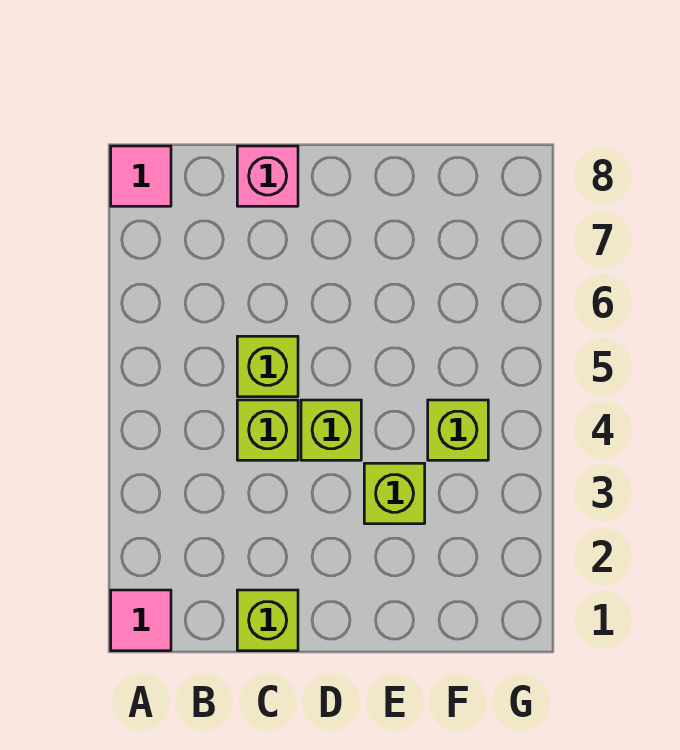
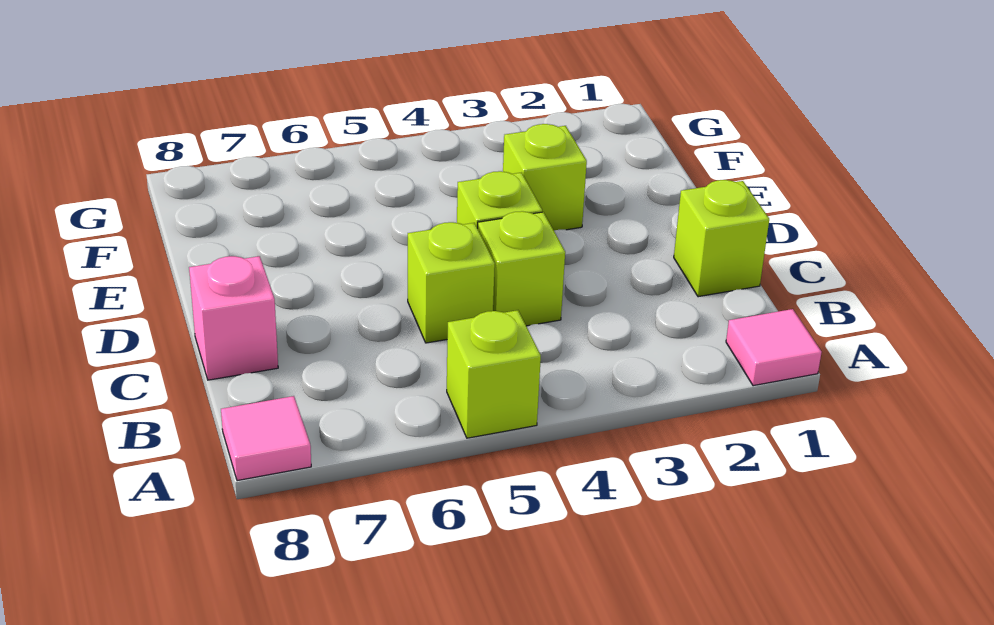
lime brick F4 level 1 -> lime brick A5 level 1

